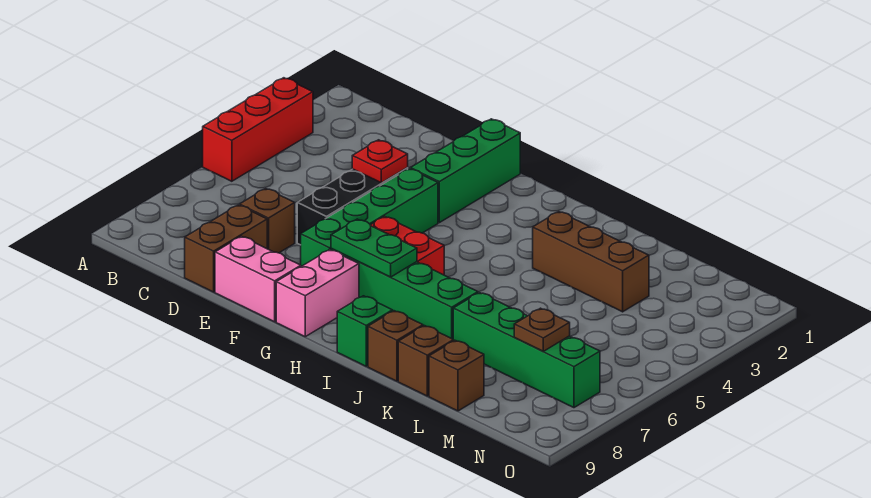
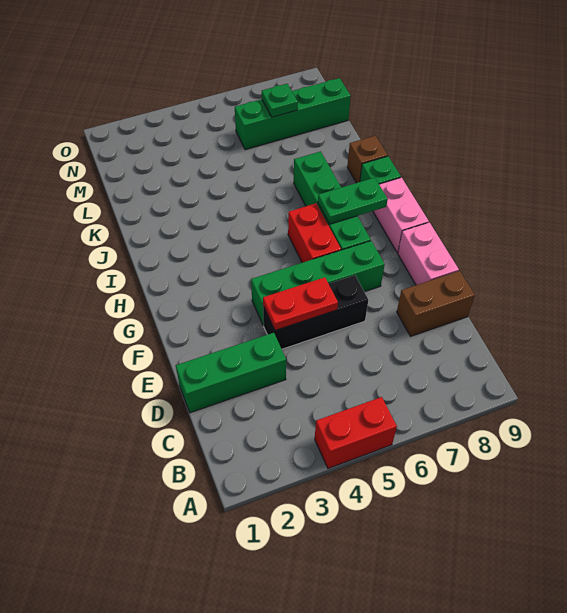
red brick A3:A5 level 1 -> red brick A4:A5 level 1
brown brick D7 level 1 -> none
red plate E4 level 2 -> red plate E4:E5 level 2
green brick F1:F3 level 1 -> green brick D1:D3 level 1
green plate G7:H7 level 2 -> green plate H7:H8 level 2
pink brick G8:G9 level 1 -> pink brick G9:H9 level 1
brown brick J3:L3 level 1 -> none
green brick K7:N7 level 1 -> green brick M6:M9 level 1
brown brick K9 level 1 -> none
brown brick L9 level 1 -> none
brown plate M7 level 2 -> green plate M7 level 2

